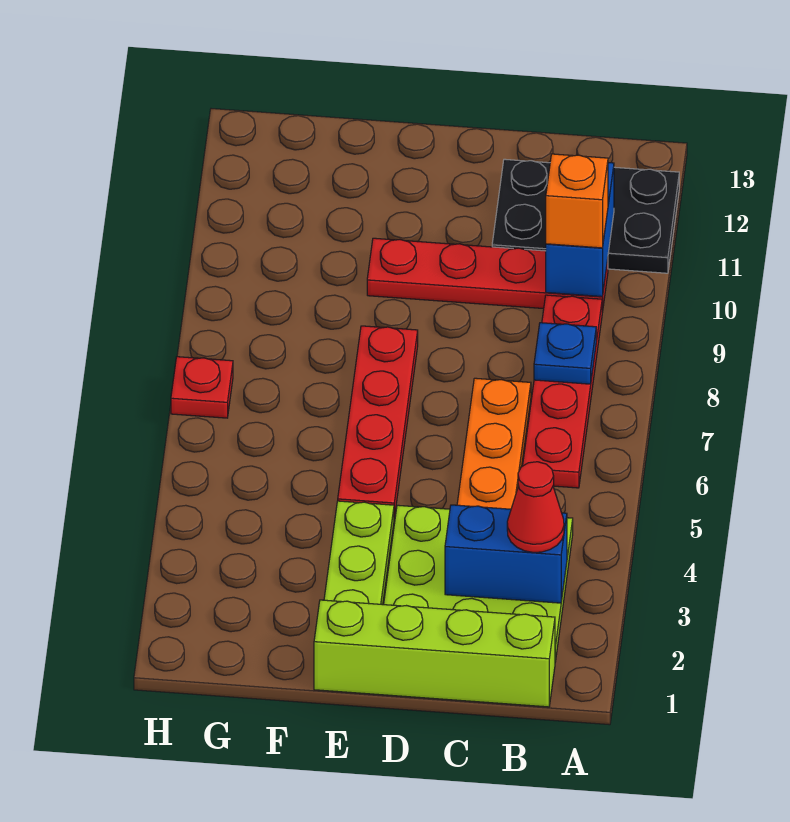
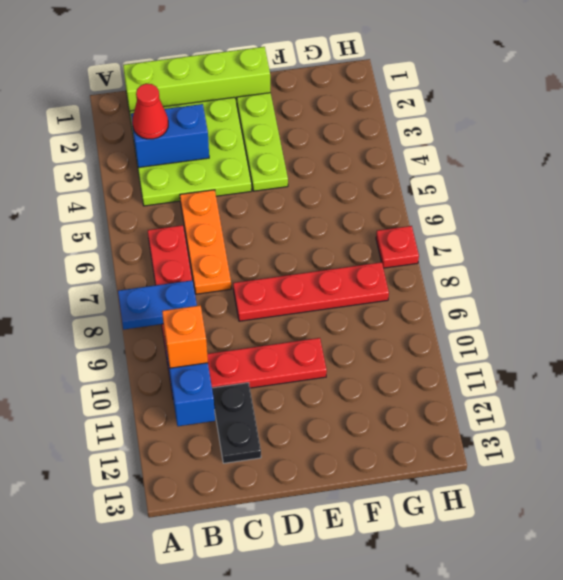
black plate A11:C12 level 1 -> black plate C11:C12 level 1
blue plate B8 level 2 -> blue plate A8:B8 level 2
red plate E5:E8 level 1 -> red plate D8:G8 level 1

